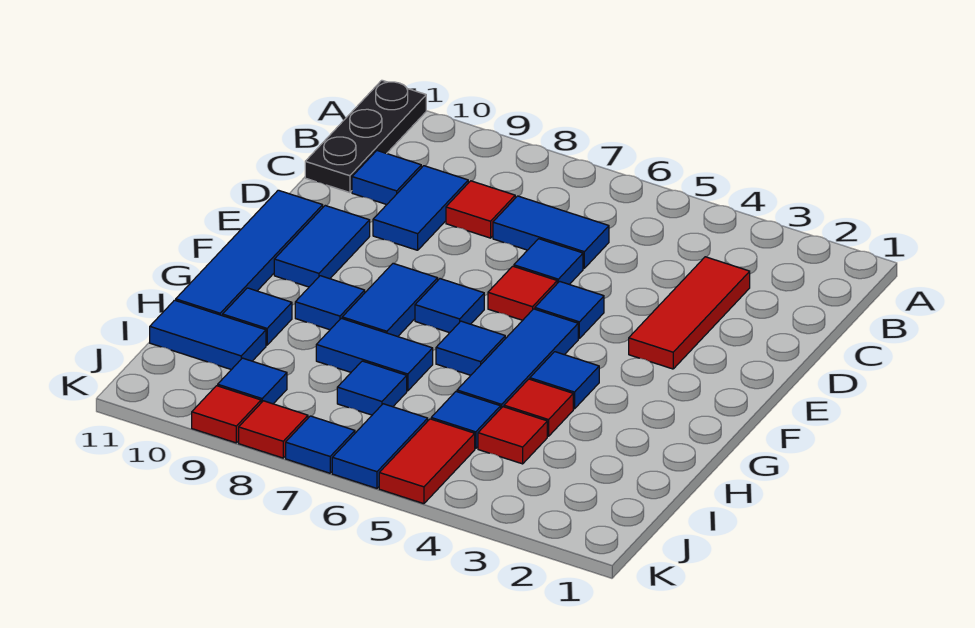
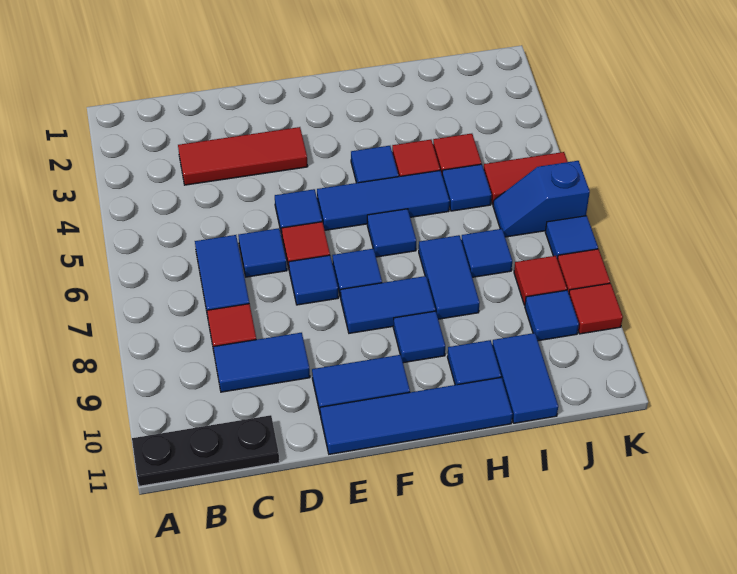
blue tile C10 level 1 -> blue tile E7 level 1
blue tile J6:K6 level 1 -> blue slope J6:K6 level 1 top K
none -> red tile J8 level 1

